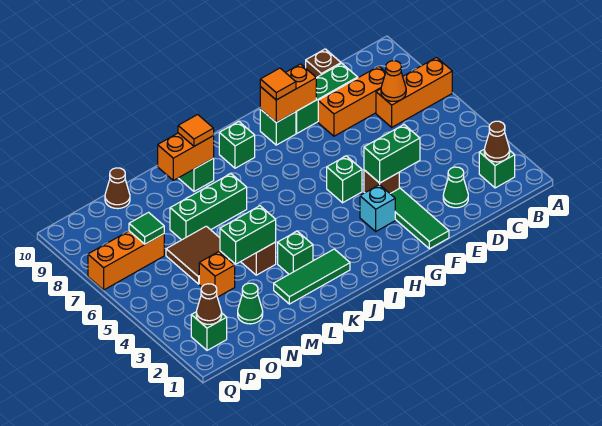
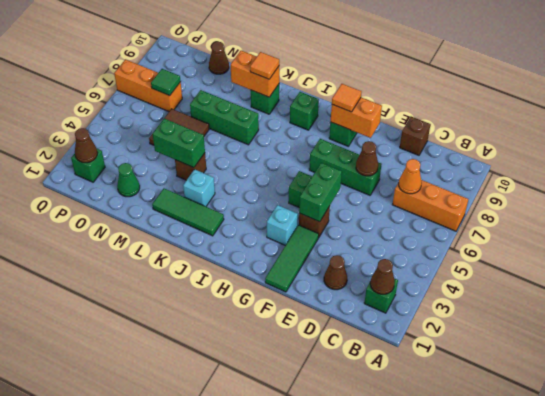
orange brick C8:E8 level 1 -> none
green cone D2 level 1 -> brown cone D2 level 1
green brick D9:F9 level 1 -> green brick E7:G7 level 1
green brick E4:F4 level 2 -> green brick F4:F5 level 2
none -> brown cone E7 level 2
green brick K3 level 1 -> cyan brick K3 level 1
orange brick N4 level 1 -> none

